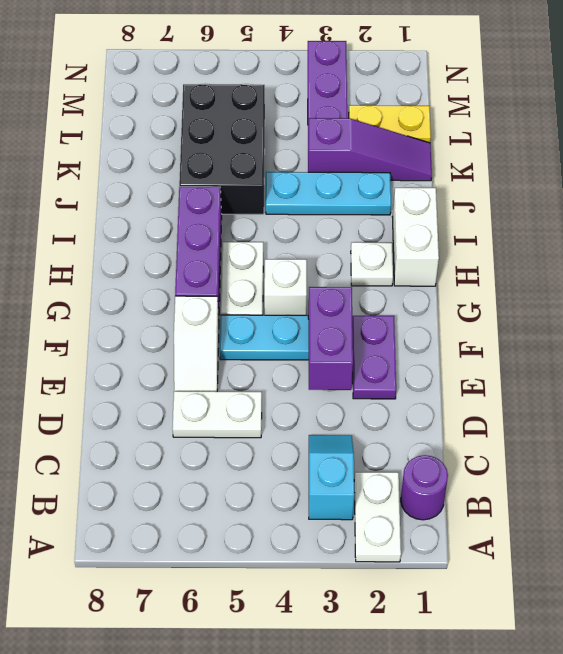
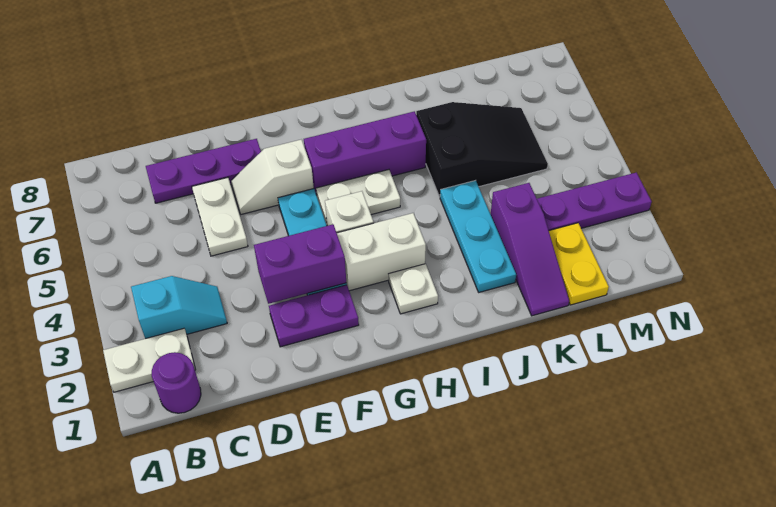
none -> purple plate C7:E7 level 1
white brick H1:I1 level 1 -> white brick G3:H3 level 1
black brick J5:L6 level 1 -> black slope J5:L6 level 1 top J

